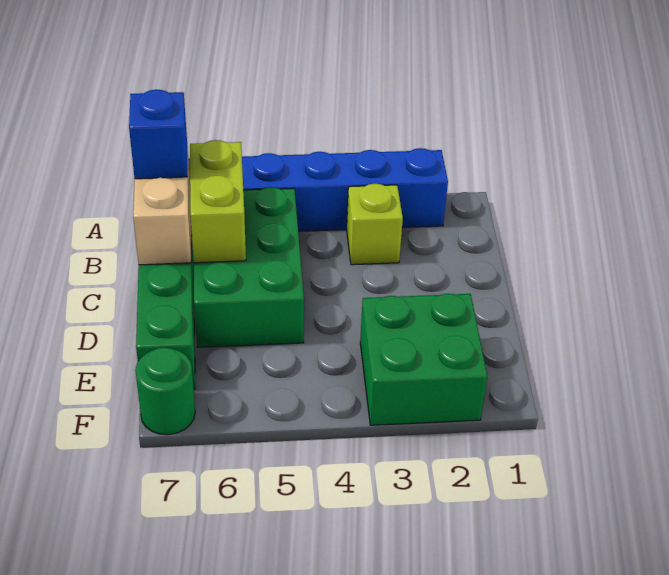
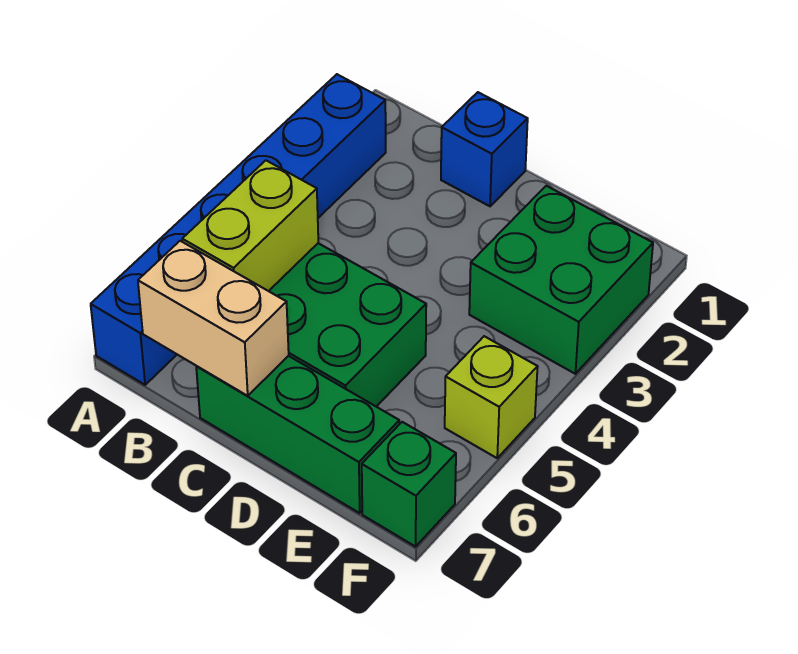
lime brick B3 level 1 -> lime brick F5 level 1
lime brick B6:C6 level 2 -> lime brick B5:B6 level 2
blue brick B7 level 3 -> blue brick C1 level 1
green round brick F7 level 1 -> green brick F7 level 1

